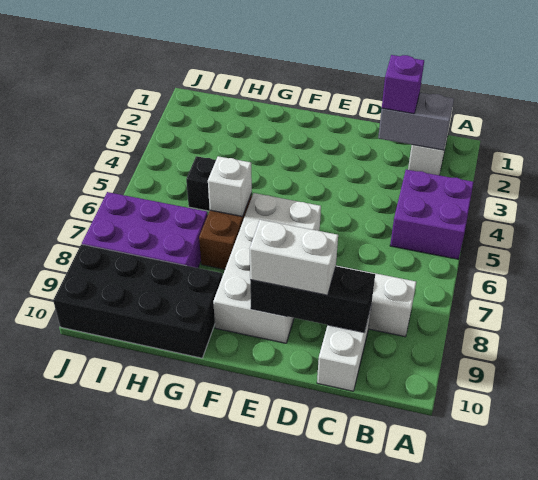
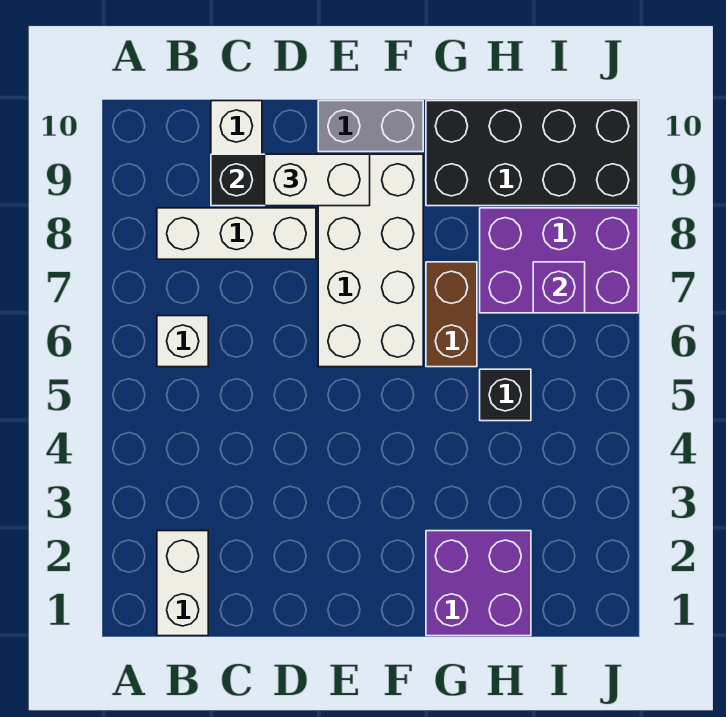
purple brick A4:B5 level 1 -> purple brick G1:H2 level 1
grey brick B2:C2 level 2 -> grey brick E10:F10 level 1
purple brick C2 level 3 -> purple brick I7 level 2
white brick G6 level 2 -> white brick B6 level 1

